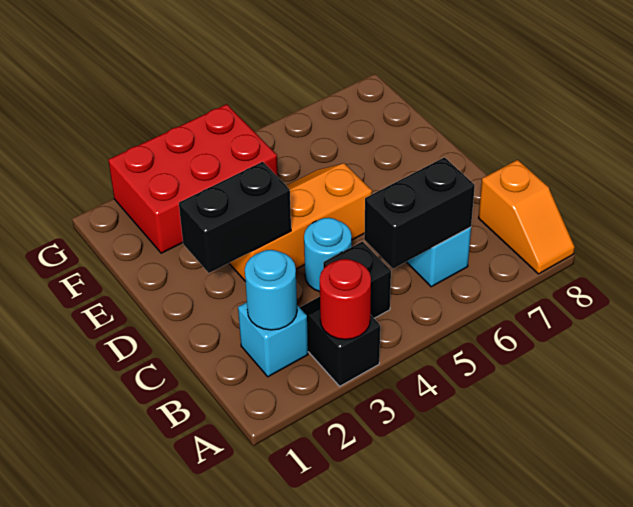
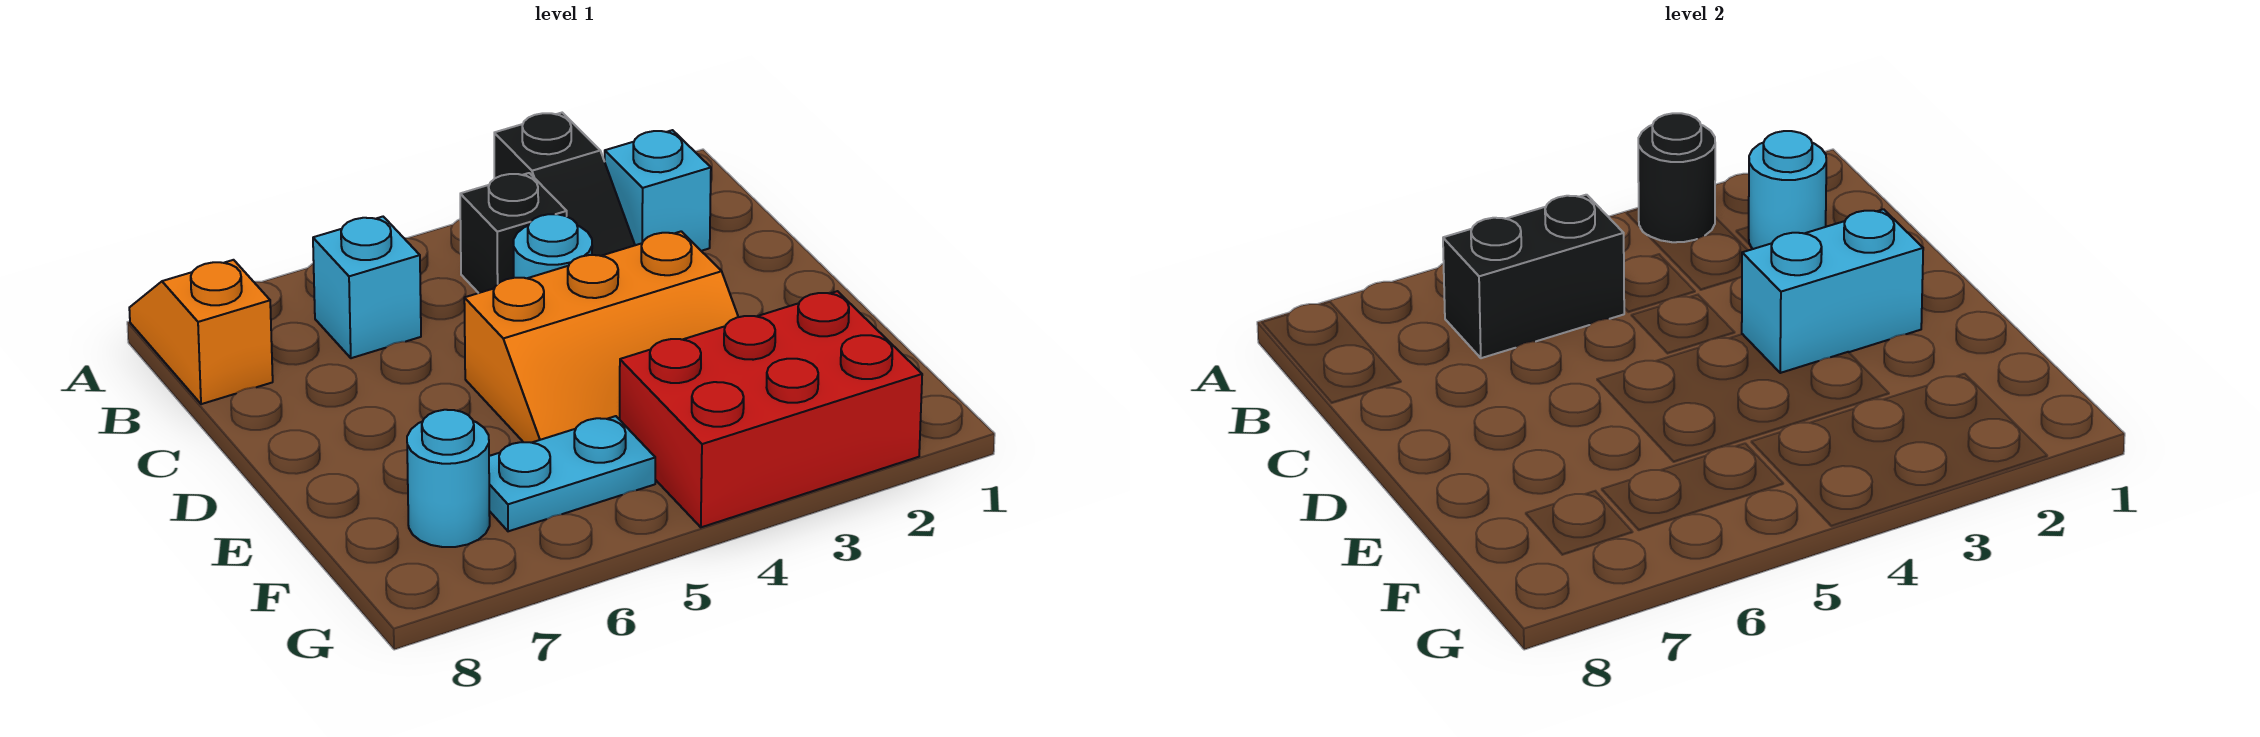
red round brick A3 level 2 -> black round brick A3 level 2
black brick D2:D3 level 2 -> cyan brick D2:D3 level 2
none -> cyan plate F5:F6 level 1
none -> cyan round brick F7 level 1

